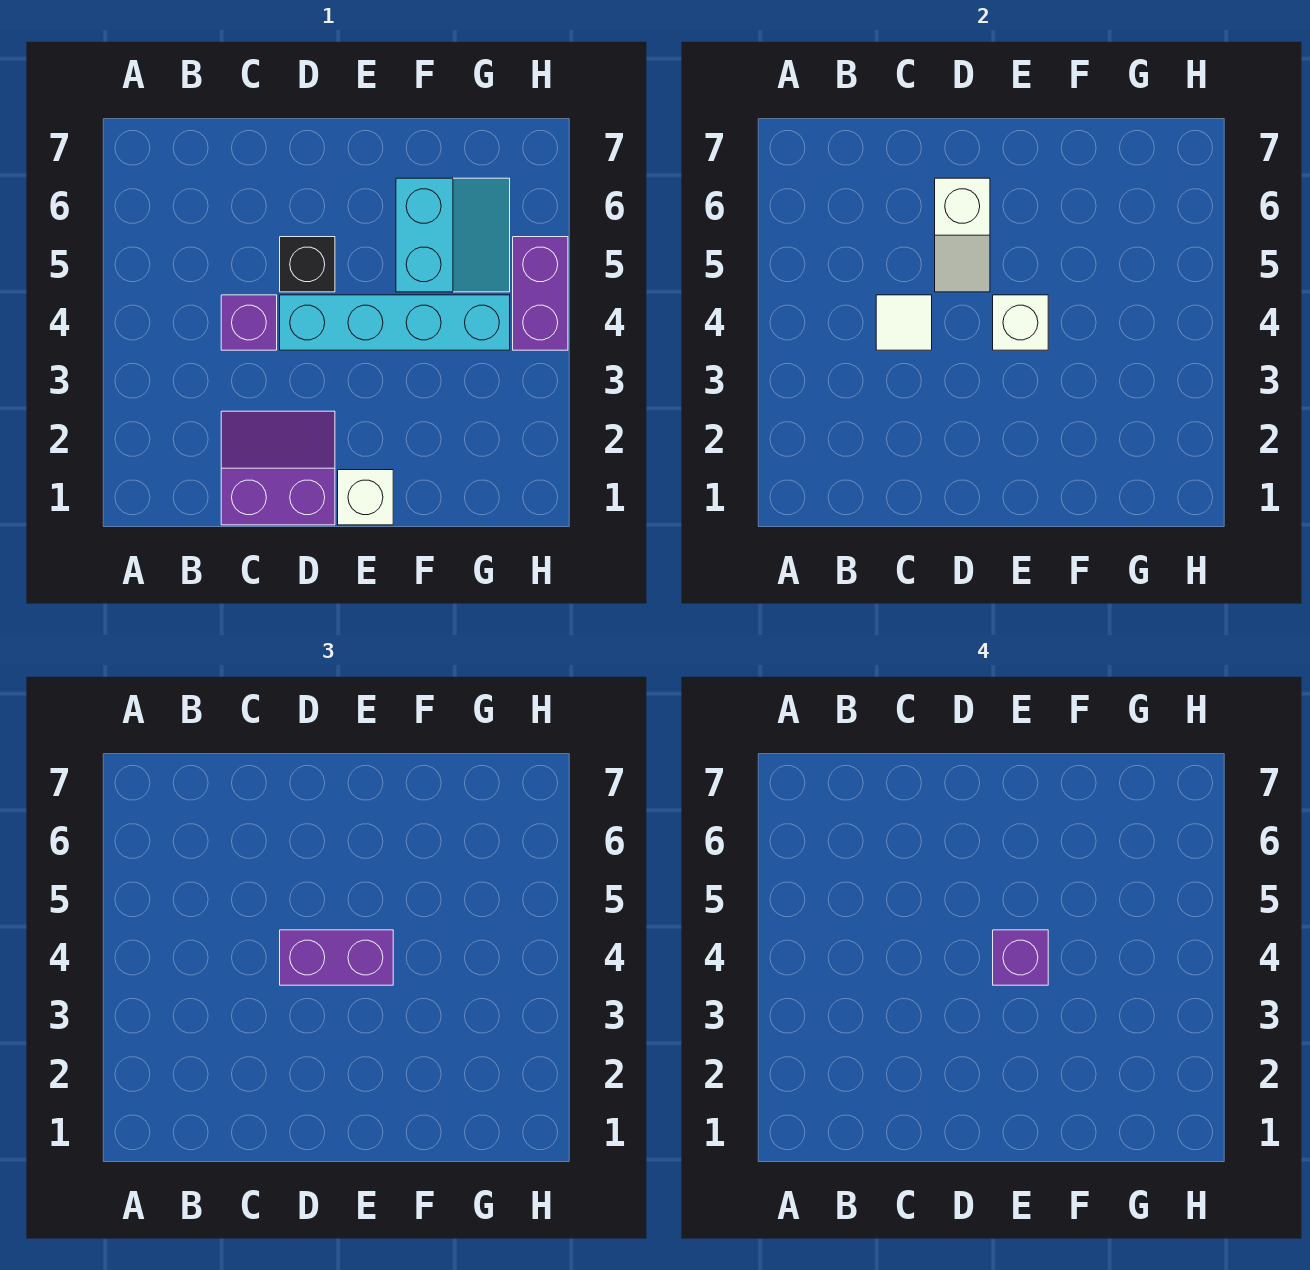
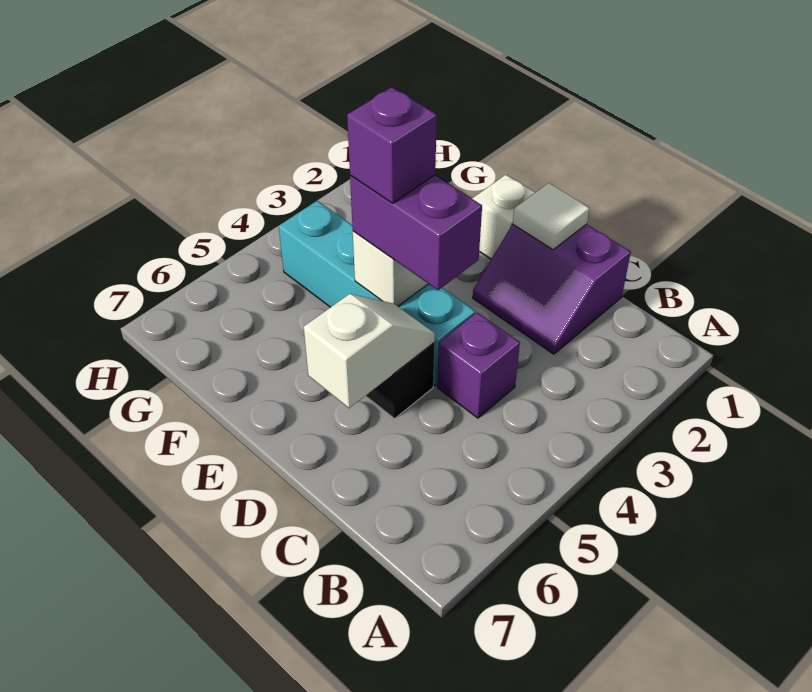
white tile C4 level 2 -> white tile D1 level 2
cyan slope F5:G6 level 1 top F -> none
purple brick H4:H5 level 1 -> none

